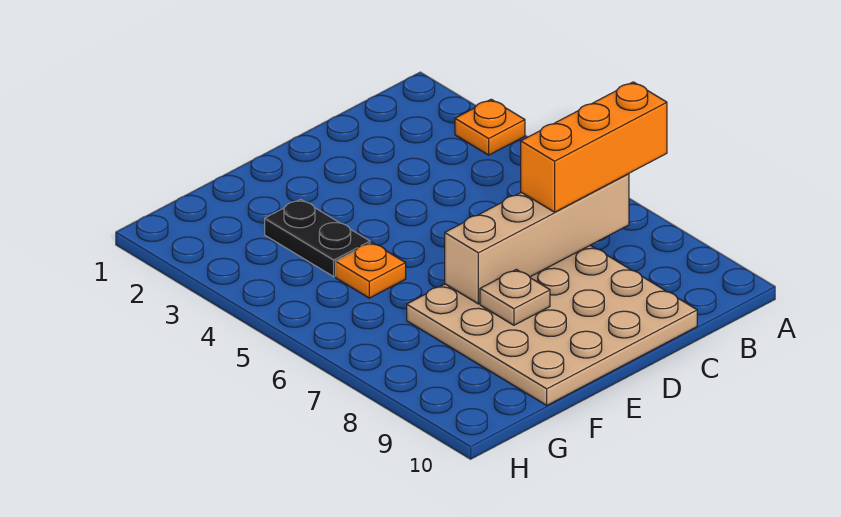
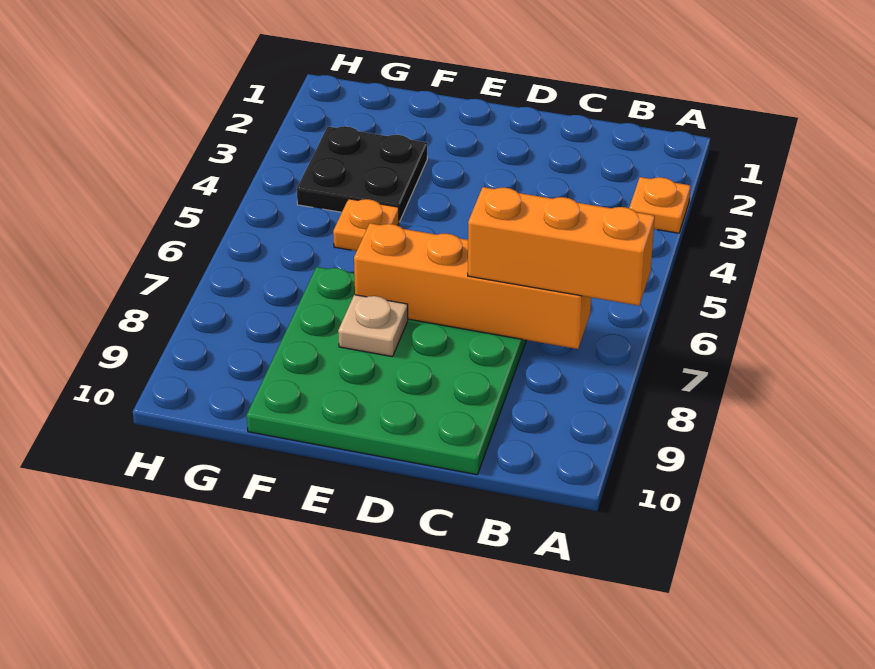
tan brick B7:E7 level 2 -> orange brick B7:E7 level 2
tan plate C7:F10 level 1 -> green plate C7:F10 level 1
black plate F3:F4 level 1 -> black plate F3:G4 level 1

